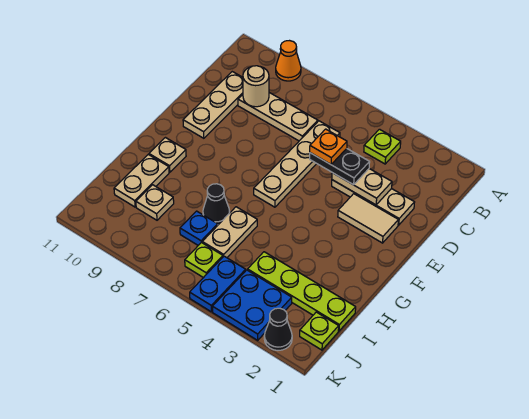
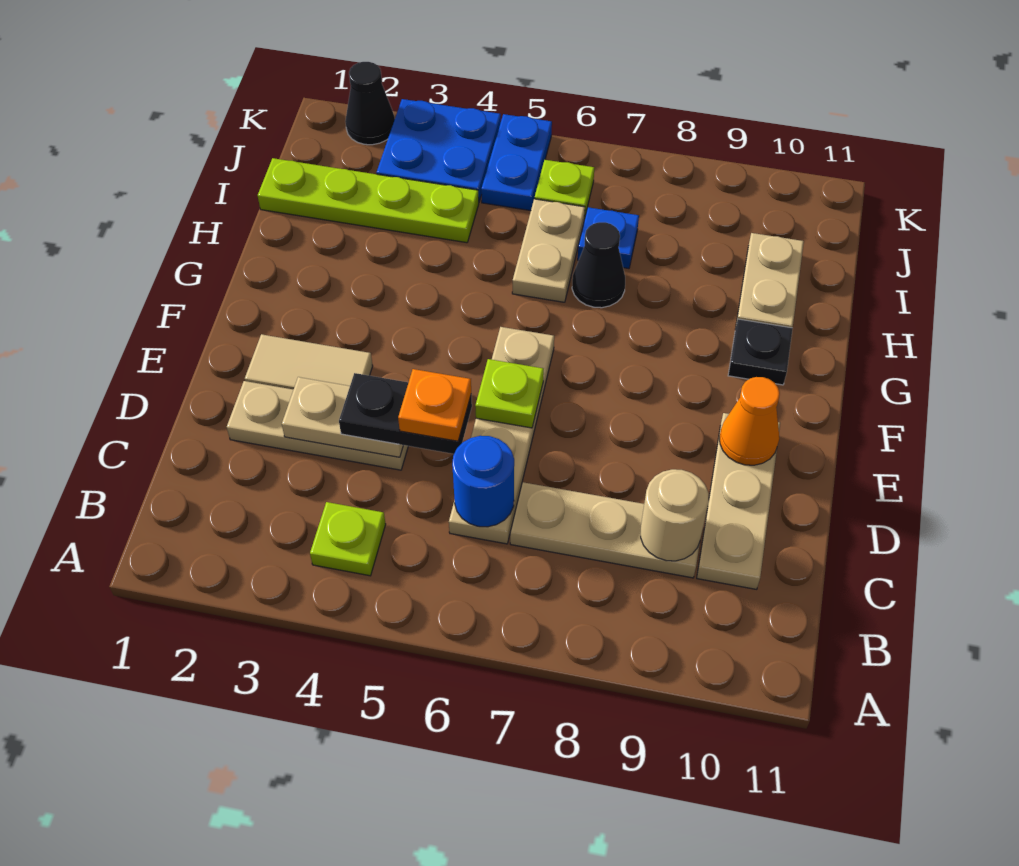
orange cone A9 level 1 -> orange cone E10 level 2
none -> blue round brick C6 level 2
tan plate G10 level 1 -> black plate G10 level 1
tan plate I9 level 1 -> none
lime plate J1 level 1 -> lime plate E6 level 2

